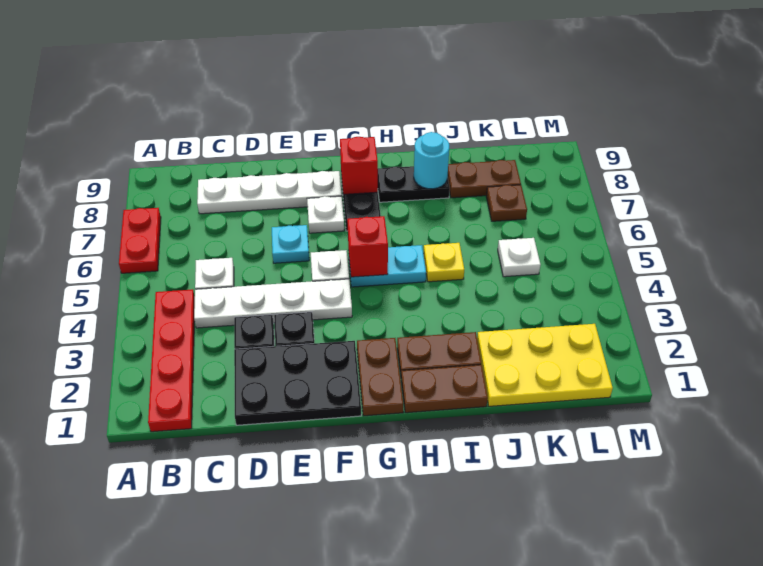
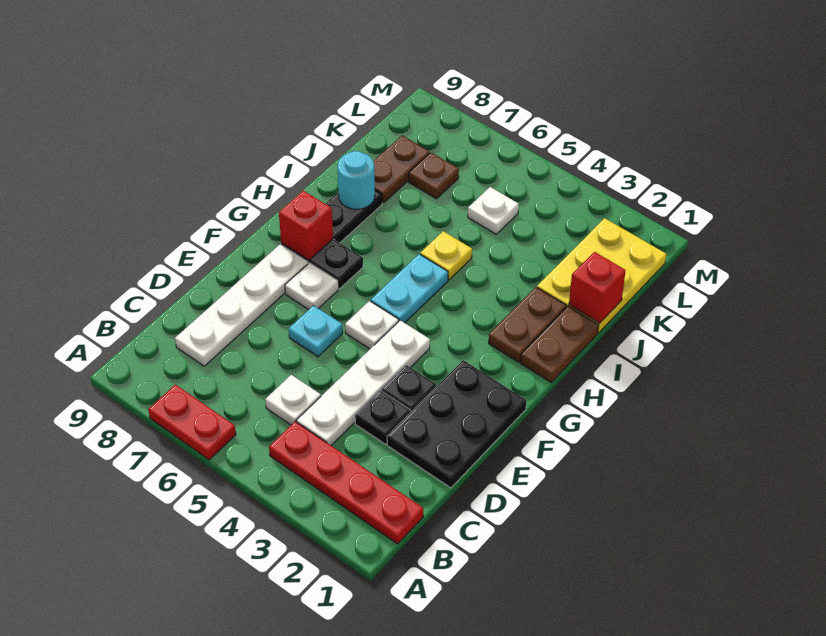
brown plate G1:G2 level 1 -> none
red brick G5 level 2 -> red brick J1 level 2

